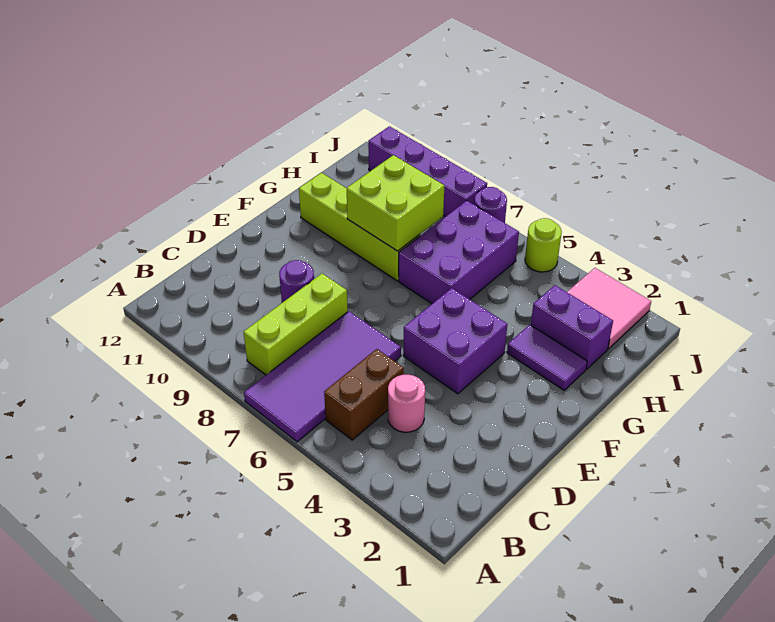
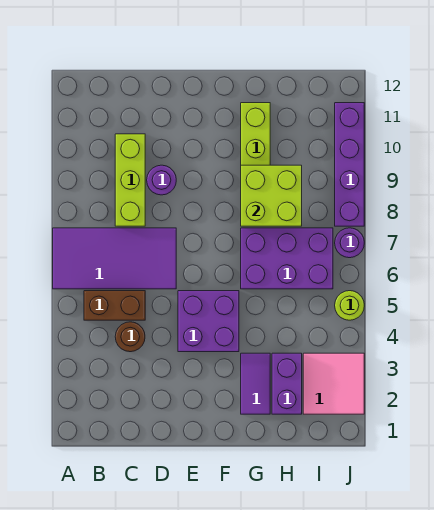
lime brick B8:D8 level 1 -> lime brick C8:C10 level 1
pink round brick C4 level 1 -> brown round brick C4 level 1

